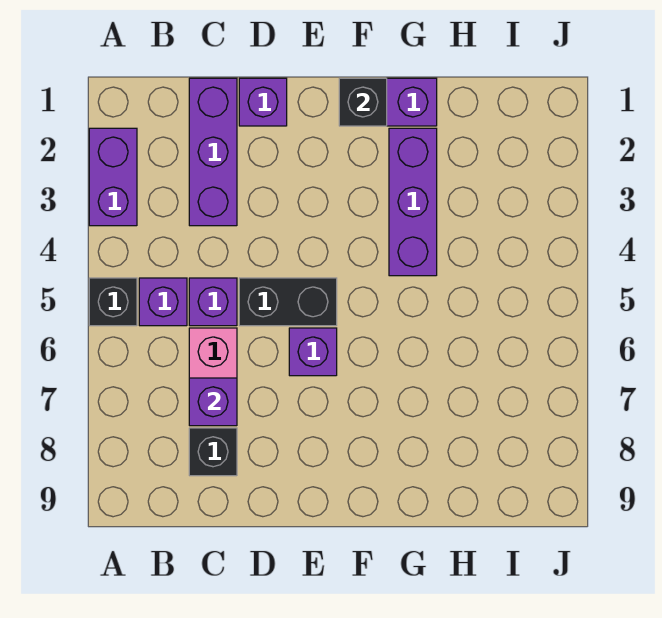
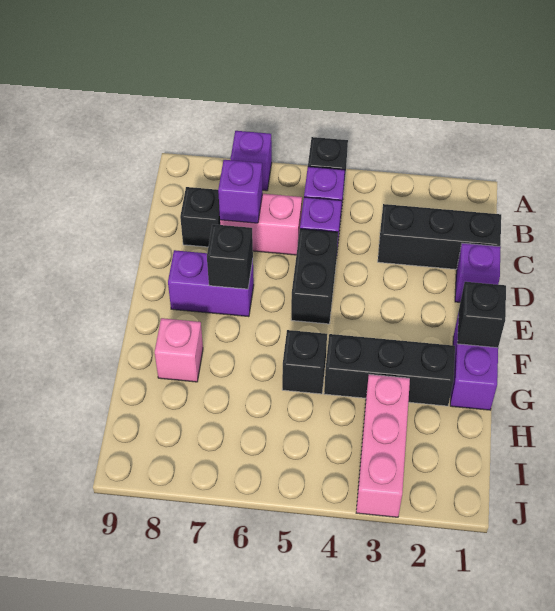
purple brick A2:A3 level 1 -> purple brick E7:E8 level 1
purple brick C1:C3 level 1 -> black brick C1:C3 level 1
purple brick E6 level 1 -> purple brick A7 level 1
none -> black brick E7 level 2
purple brick G2:G4 level 1 -> black brick G2:G4 level 1
none -> black brick G5 level 1
none -> pink brick G8 level 1
none -> pink brick H3:J3 level 1

